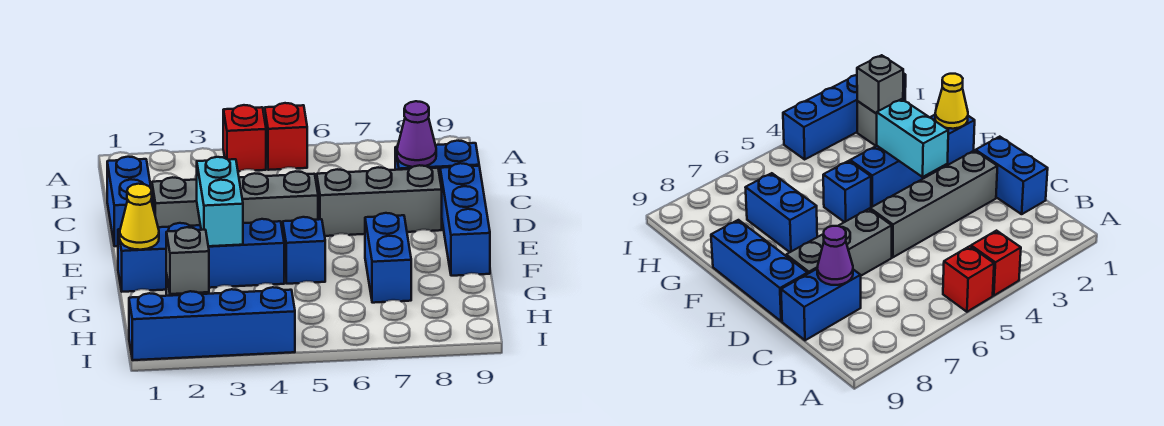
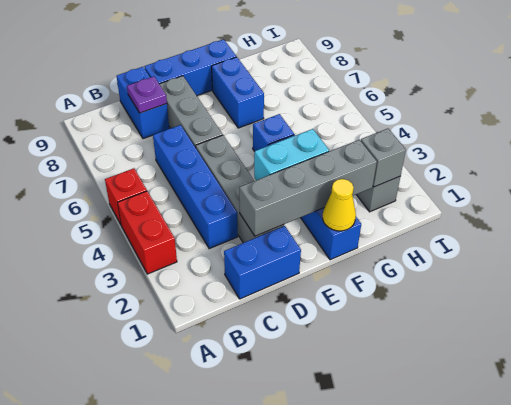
red brick A4 level 1 -> red brick A3:A4 level 1
purple cone C8 level 2 -> purple plate C8 level 2
none -> grey brick D2:G2 level 2
blue brick F7:G7 level 1 -> blue brick F7:F8 level 1
blue brick I1:I4 level 1 -> blue brick C3:C6 level 1

